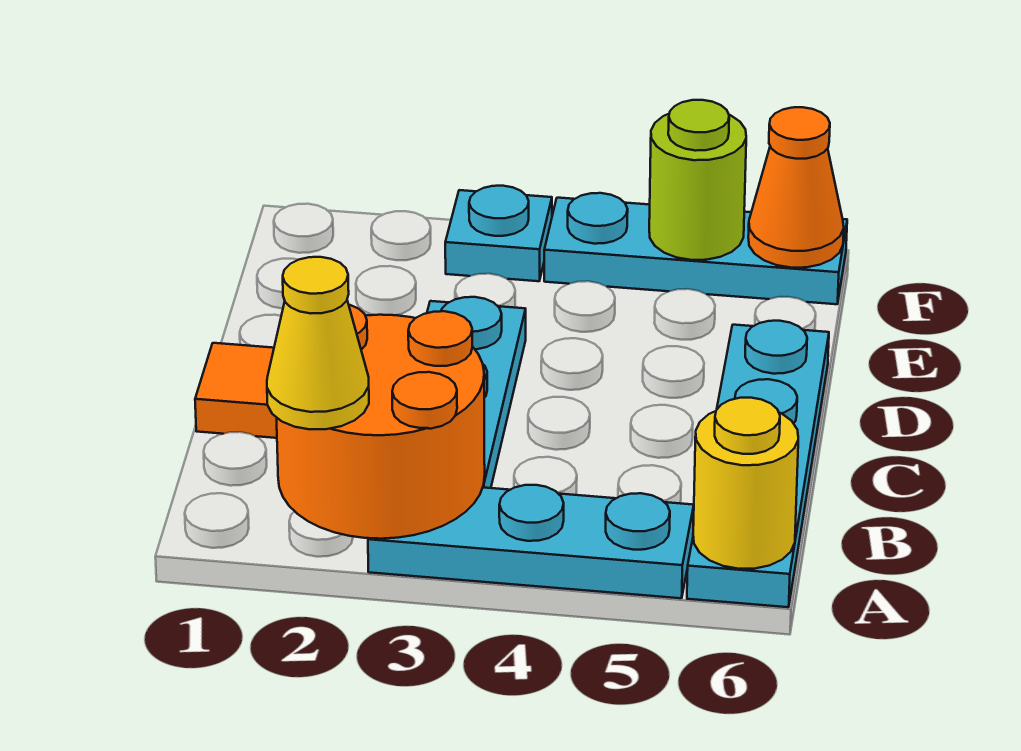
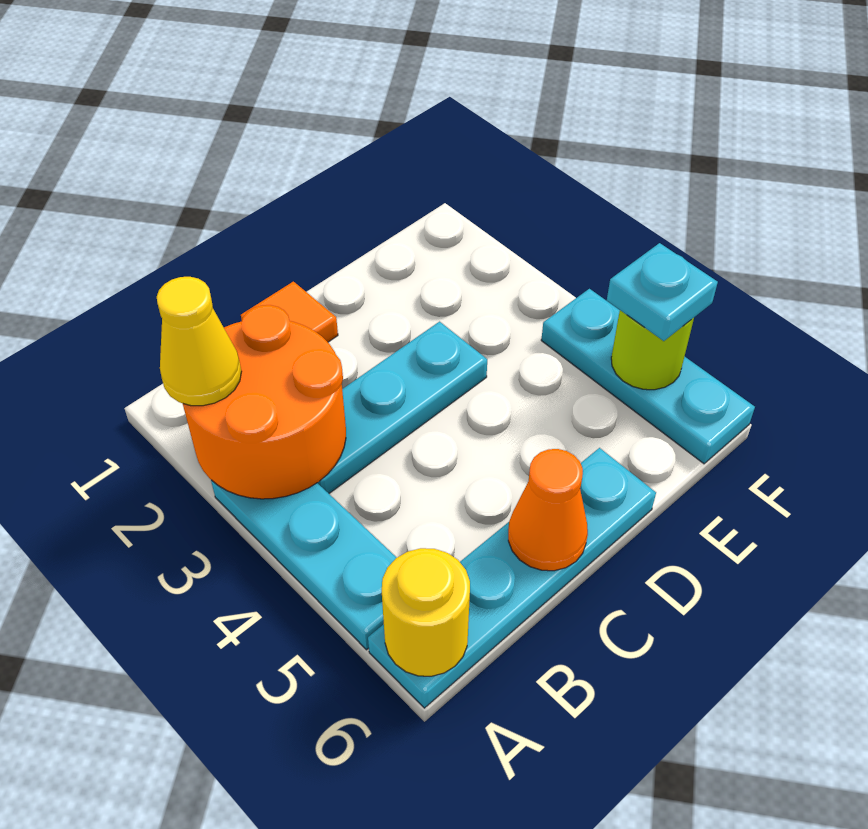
cyan plate F3 level 1 -> cyan plate F5 level 3
orange cone F6 level 2 -> orange cone C6 level 2

